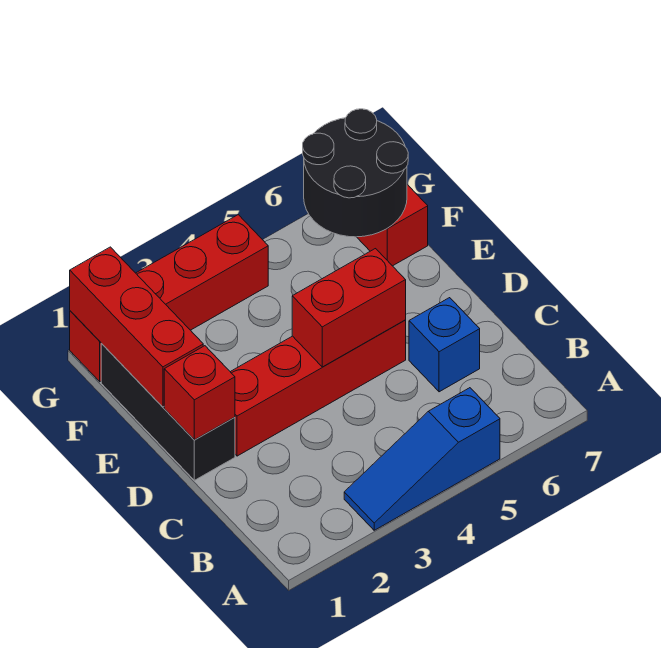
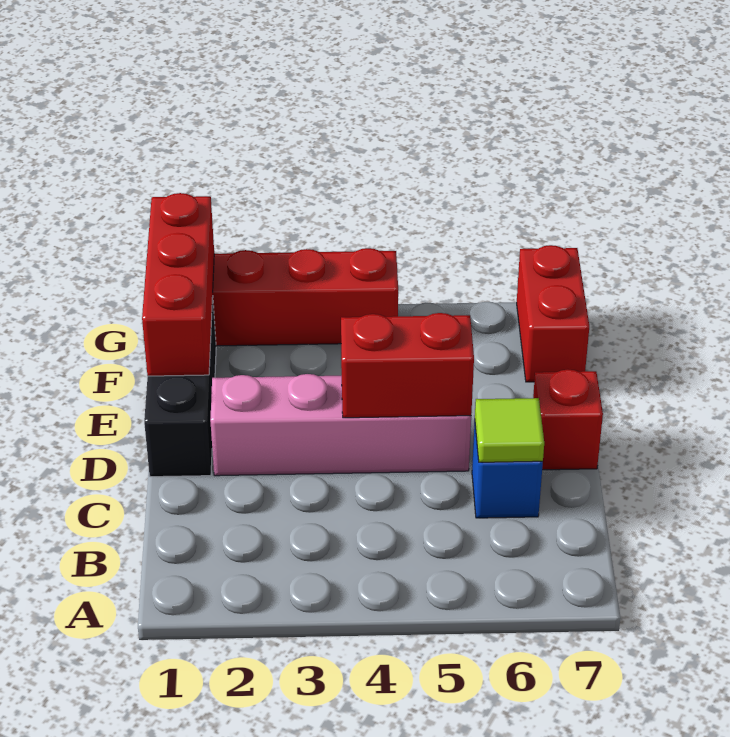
blue slope A3:A5 level 1 top 5 -> none
none -> lime tile C6 level 2
red brick D1 level 2 -> red brick D7 level 1
red brick D2:D5 level 1 -> pink brick D2:D5 level 1
black round brick F6:G7 level 2 -> none

